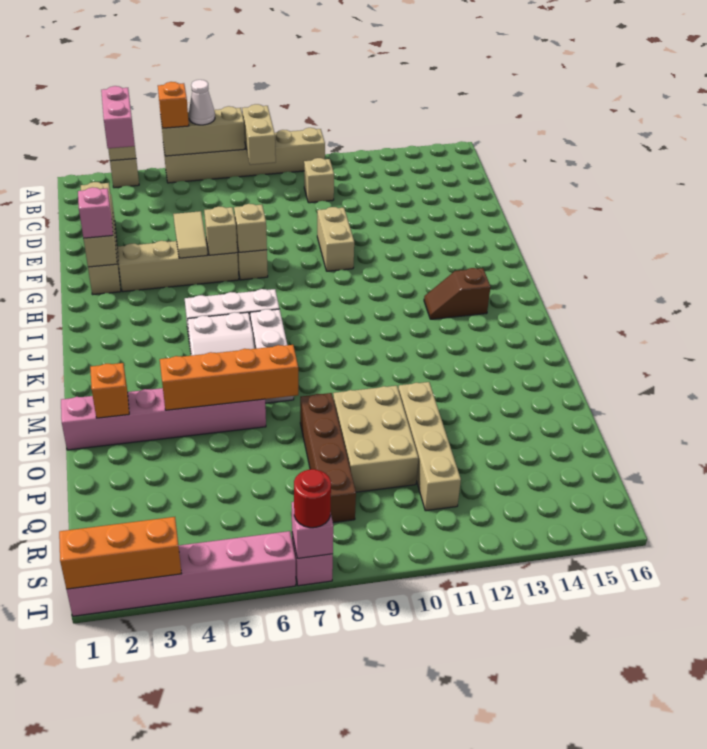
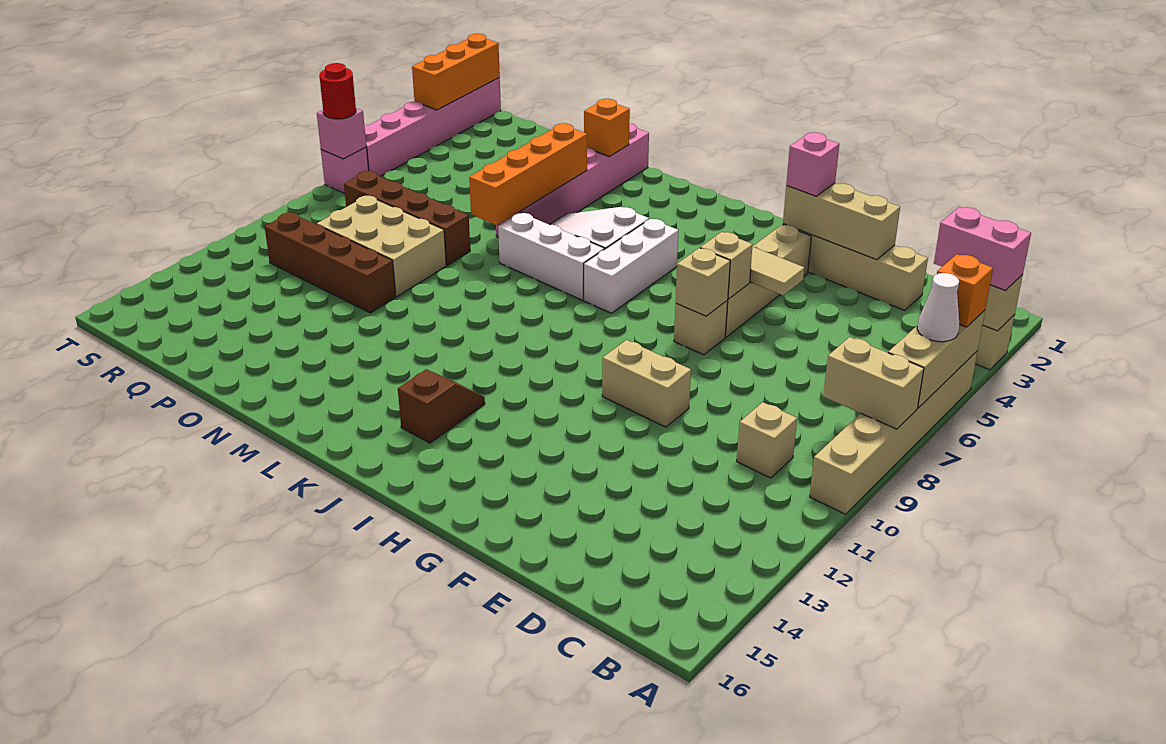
tan brick O11:R11 level 1 -> brown brick O11:R11 level 1

